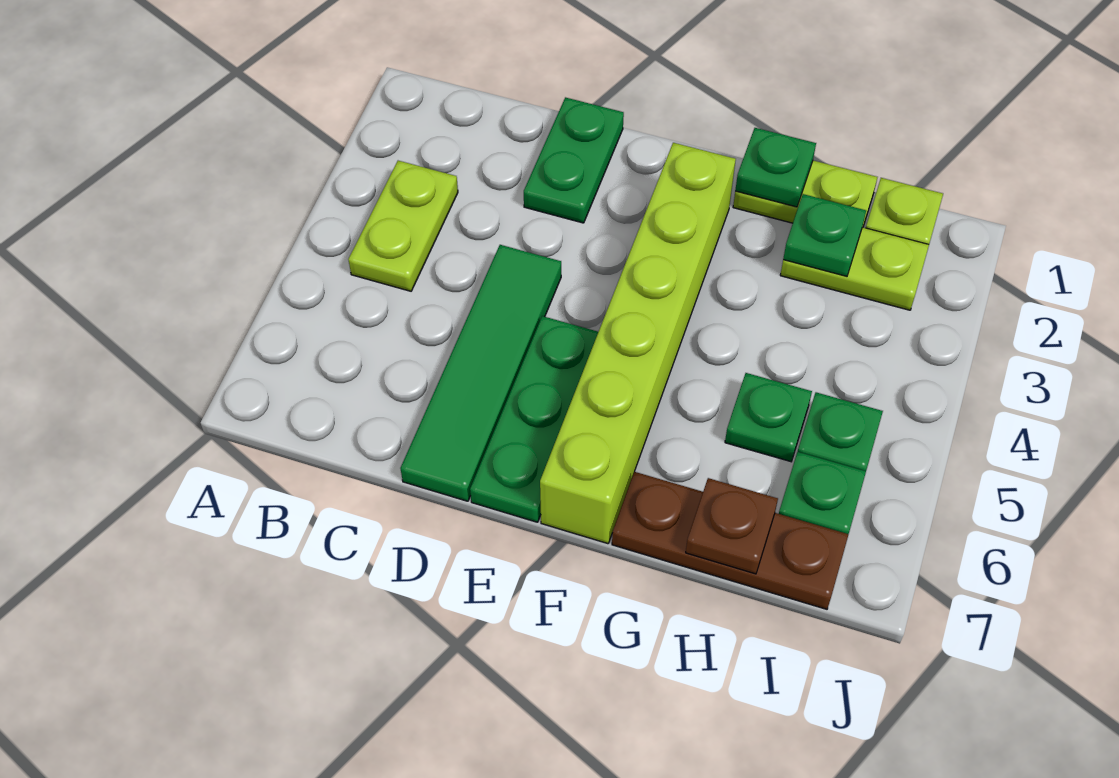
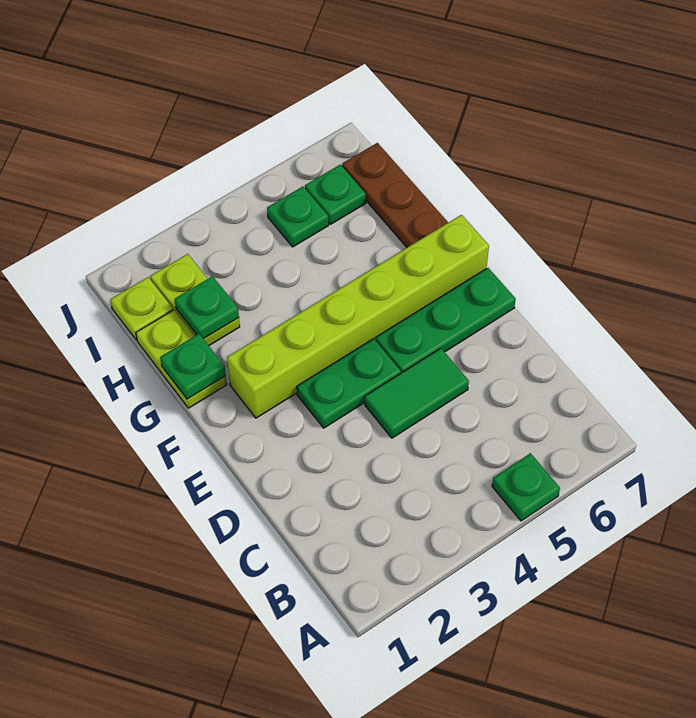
lime plate B3:B4 level 1 -> none
green plate D1:D2 level 1 -> green plate E3:E4 level 1
green tile D4:D7 level 1 -> green tile D4:D5 level 1
green plate H5 level 1 -> green plate A5 level 1
brown plate H7 level 2 -> none

